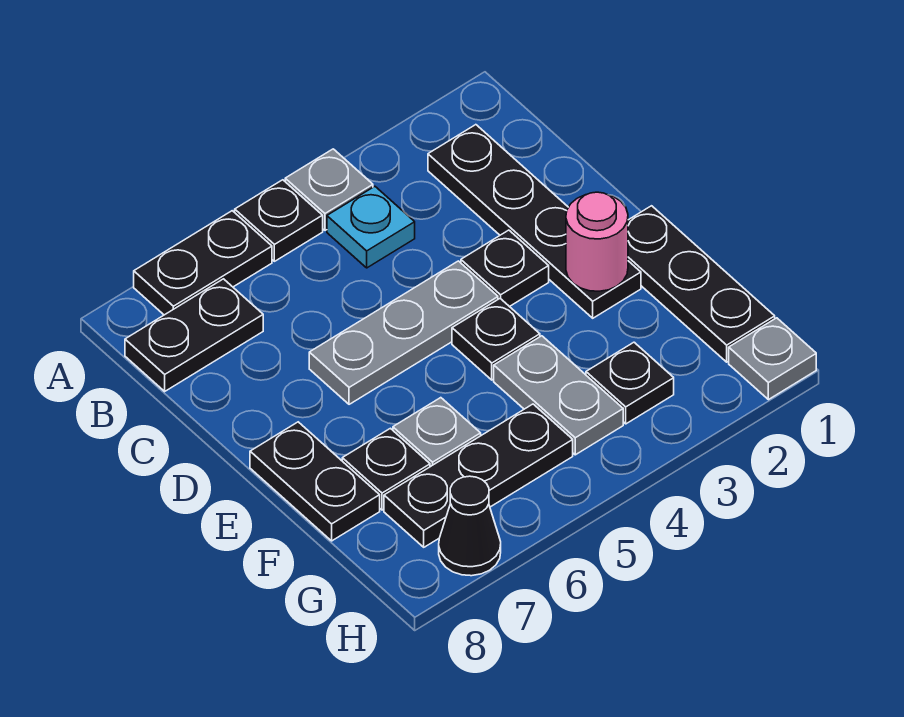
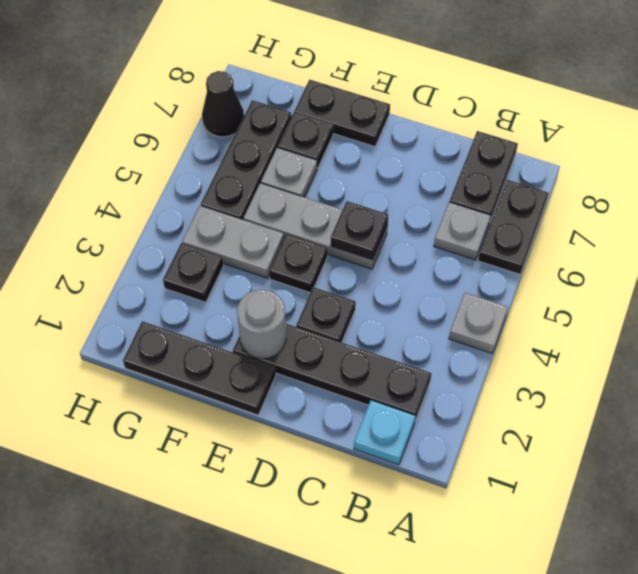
black plate A5 level 1 -> black plate D5 level 2
cyan plate B4 level 1 -> cyan plate B1 level 1
grey plate D4:D6 level 1 -> grey plate D5:F5 level 1
pink round brick E2 level 2 -> grey round brick E2 level 2
grey plate H1 level 1 -> grey plate B6 level 1

